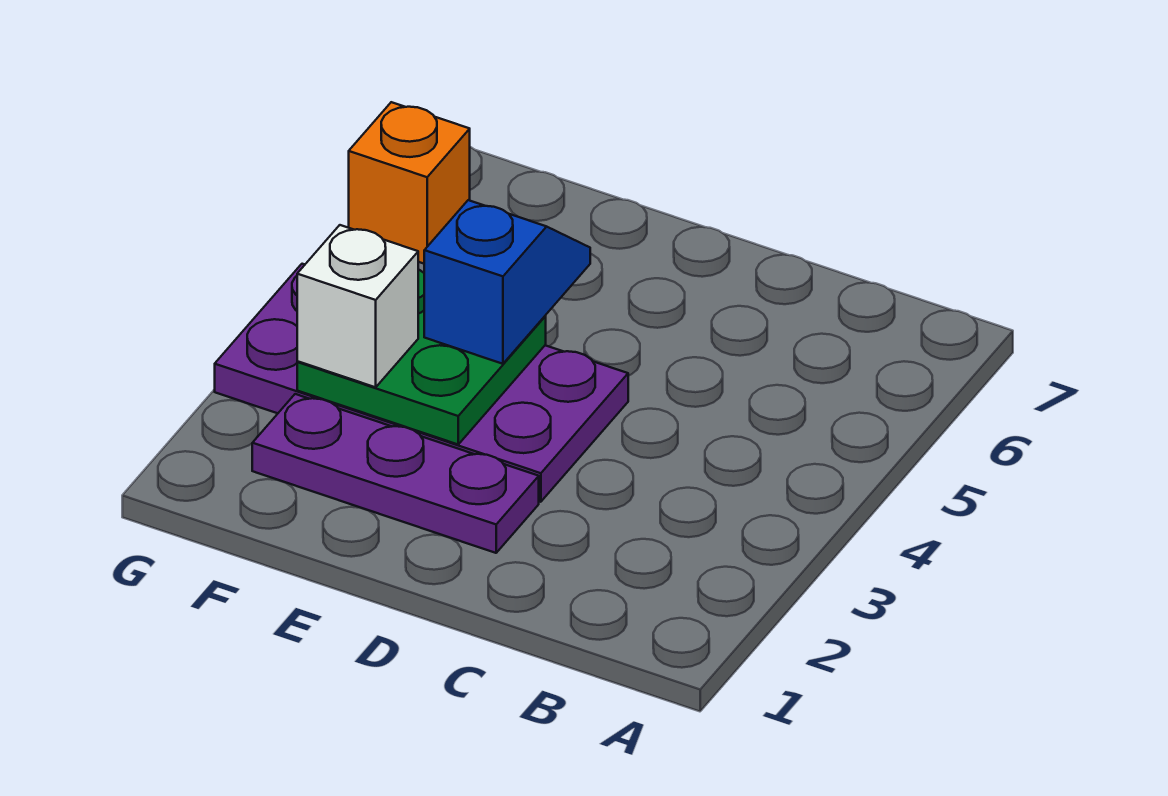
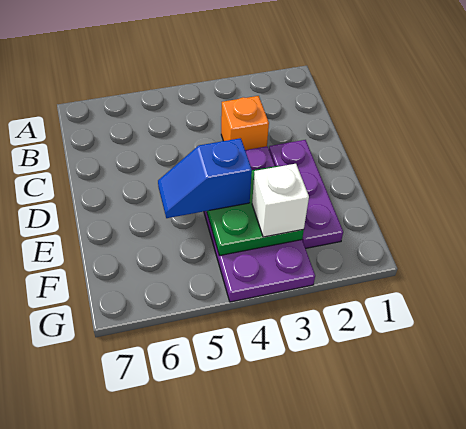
orange brick G6 level 1 -> orange brick C3 level 1

